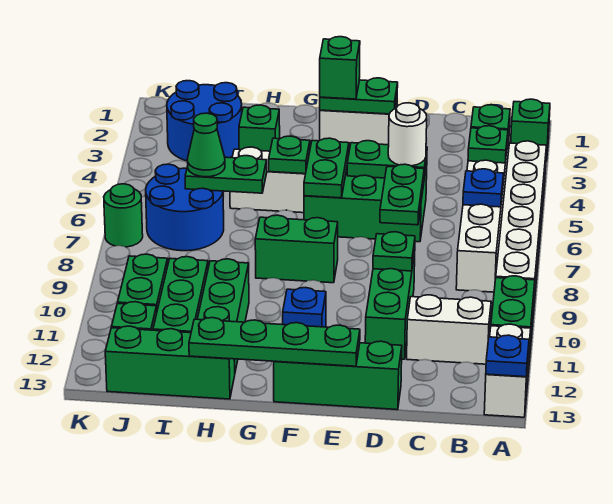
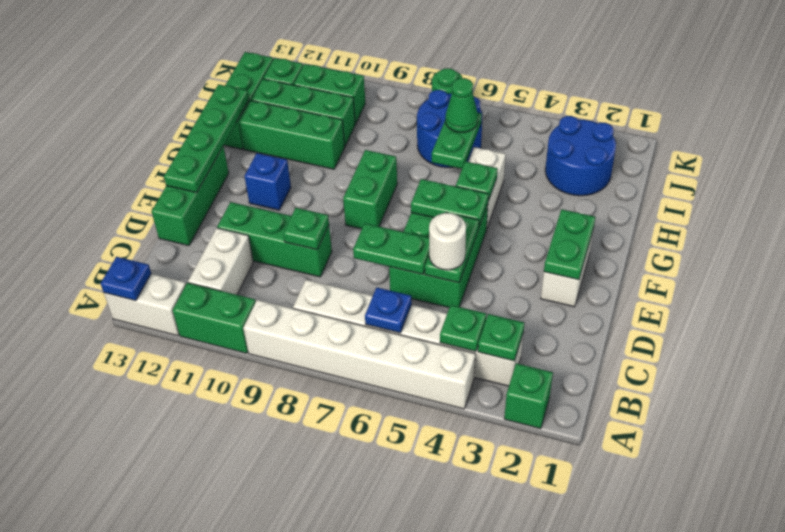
green brick F2 level 3 -> none
green brick H3 level 1 -> none

